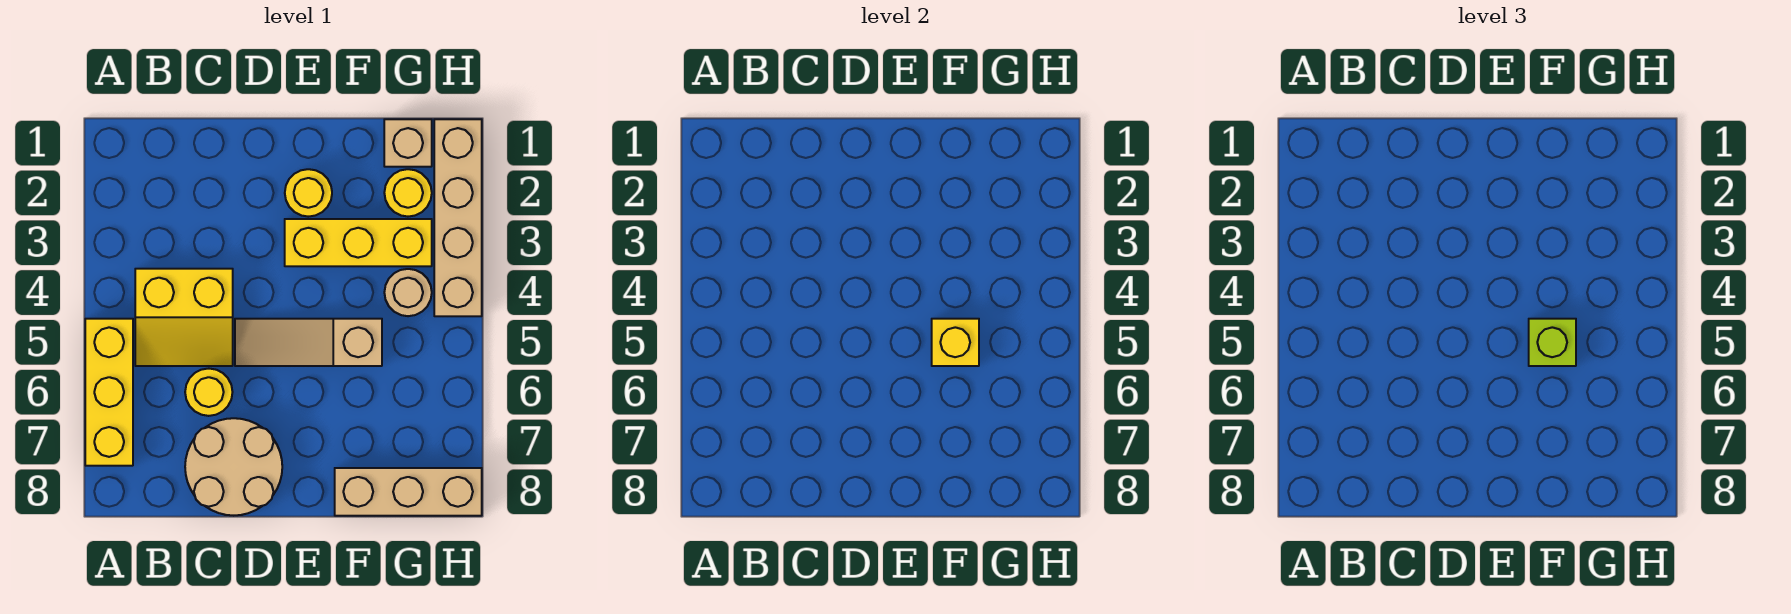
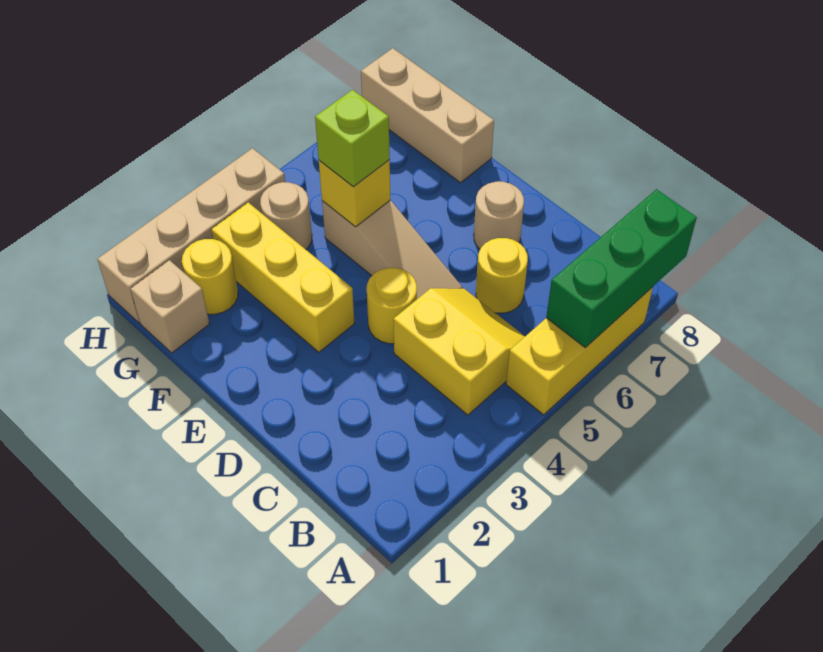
none -> green brick A6:A8 level 2
tan round brick C7:D8 level 1 -> tan round brick D7 level 1
yellow round brick E2 level 1 -> yellow round brick D4 level 1

